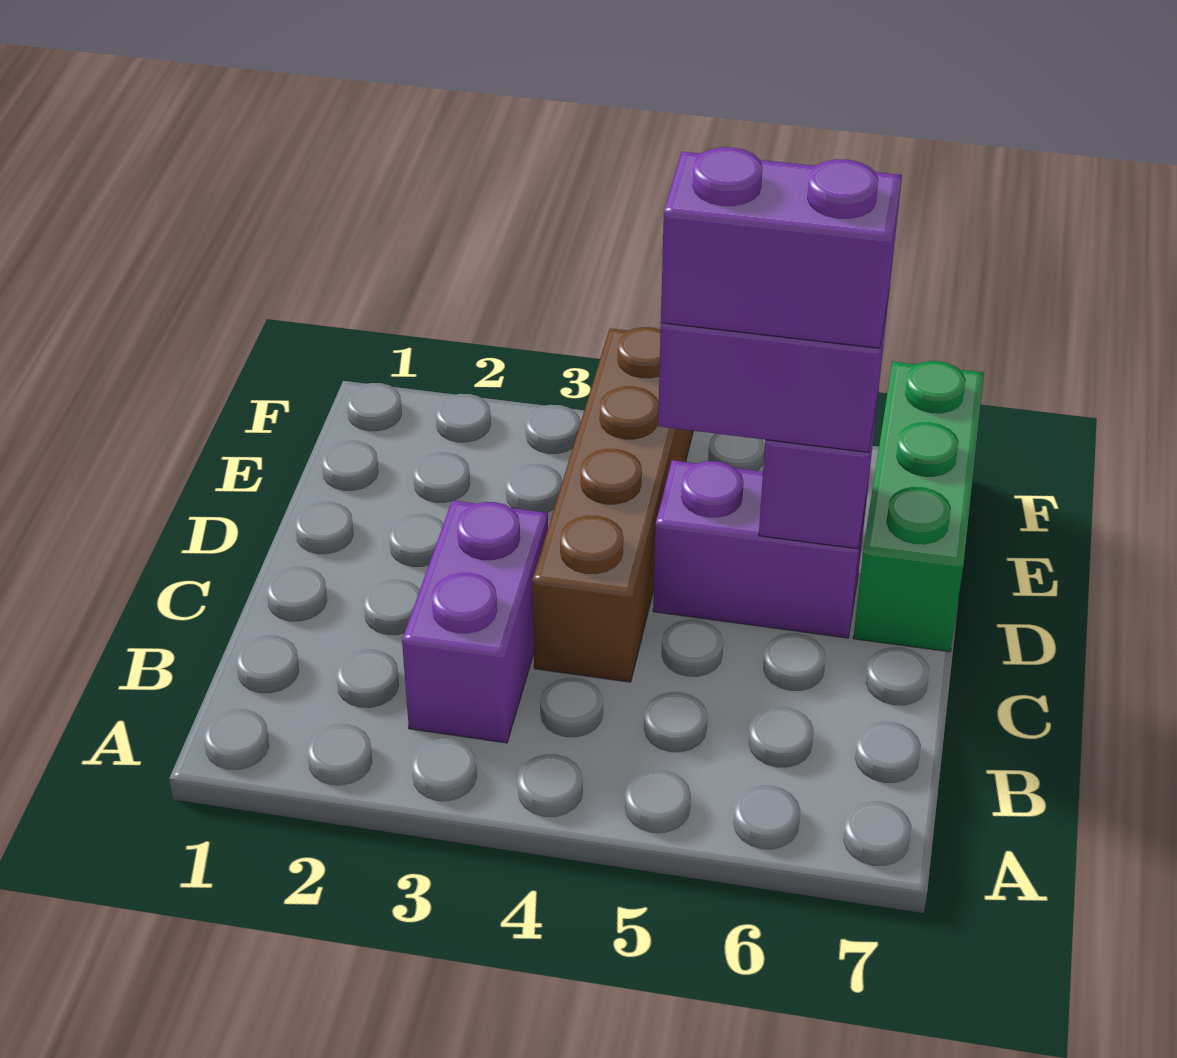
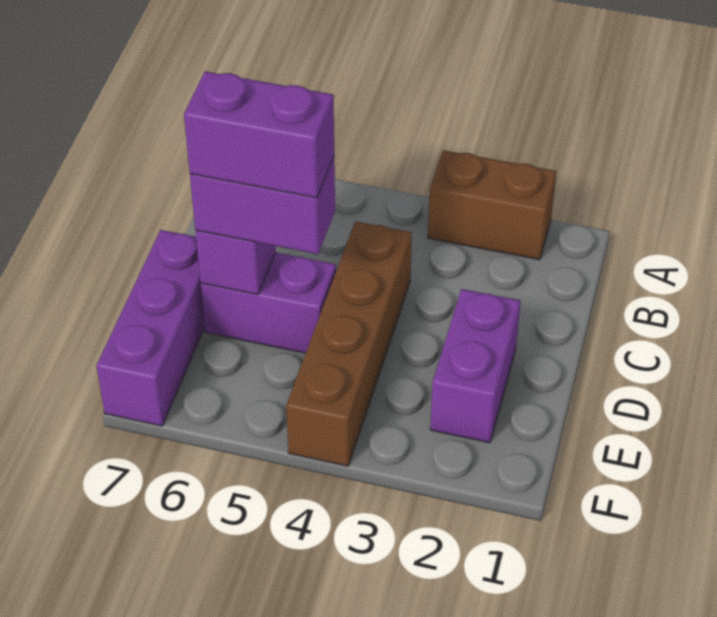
none -> brown brick A2:A3 level 1
purple brick B3:C3 level 1 -> purple brick D2:E2 level 1
green brick D7:F7 level 1 -> purple brick D7:F7 level 1

